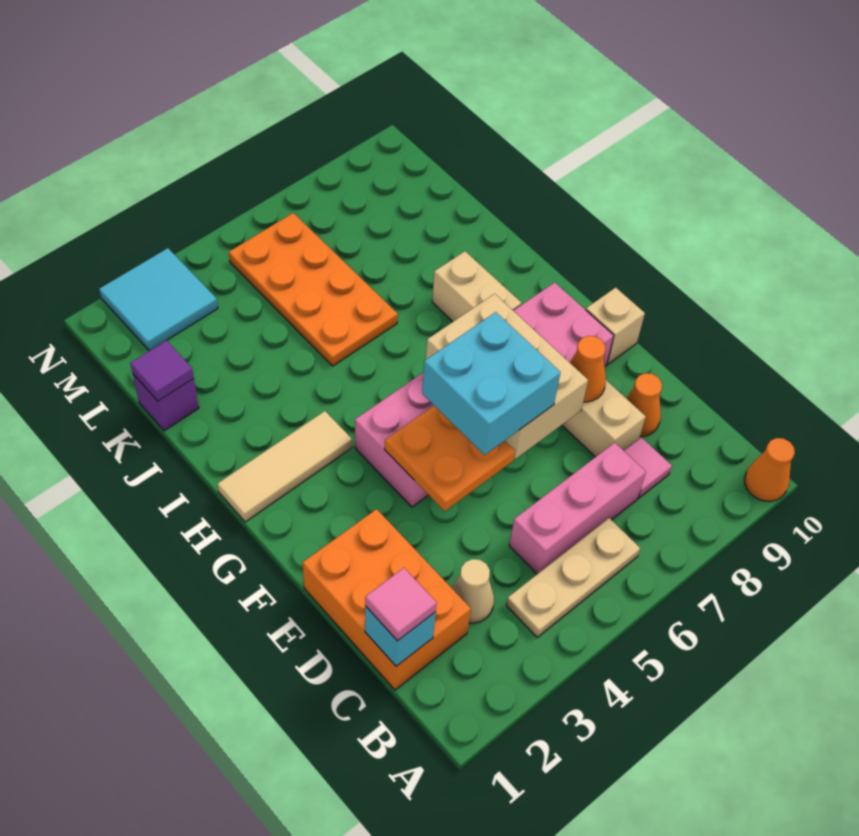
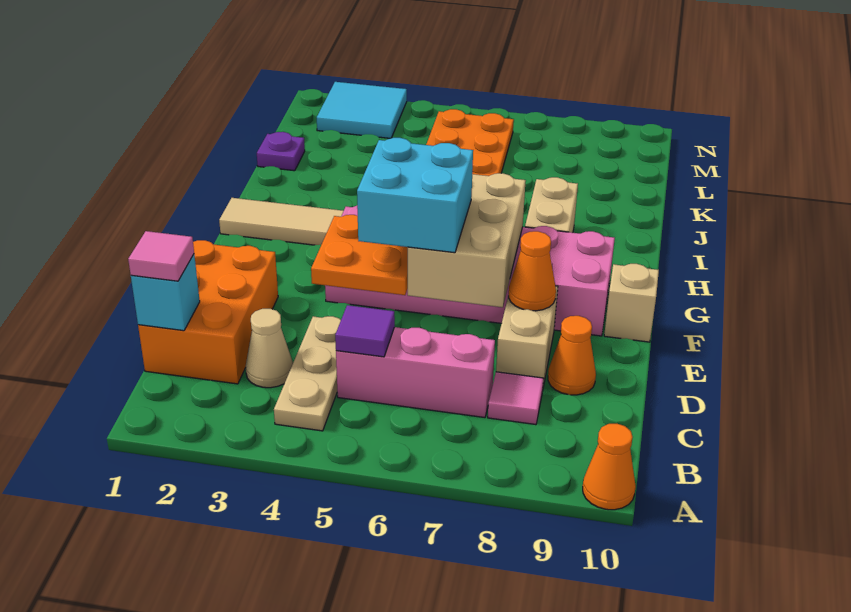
tan plate B4:B6 level 1 -> tan plate B4:D4 level 1
purple brick K1 level 1 -> purple plate K1 level 1
purple tile K1 level 2 -> purple tile C5 level 2

